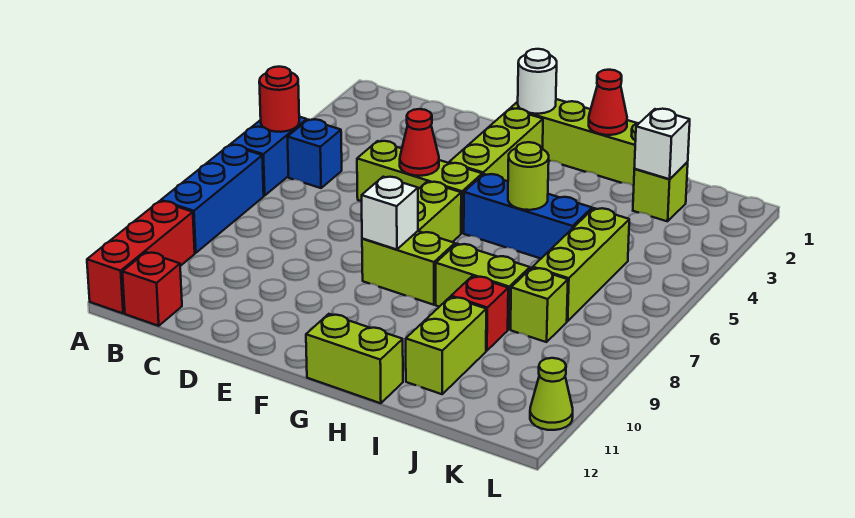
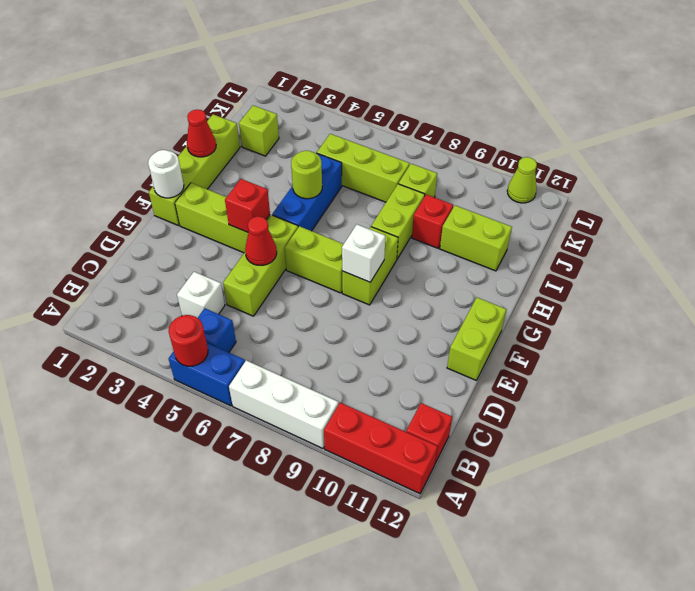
blue brick A7:A9 level 1 -> white brick A7:A9 level 1
none -> red brick F4 level 2
lime brick G12:H12 level 1 -> lime brick E12:F12 level 1
white brick J2 level 2 -> white brick C4 level 1

